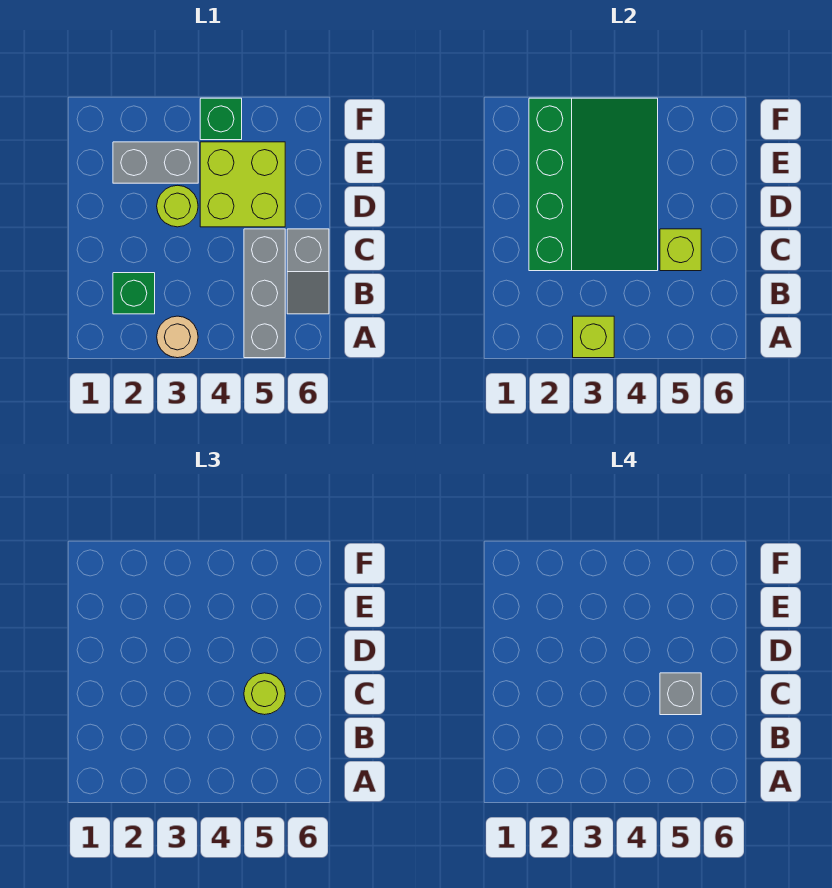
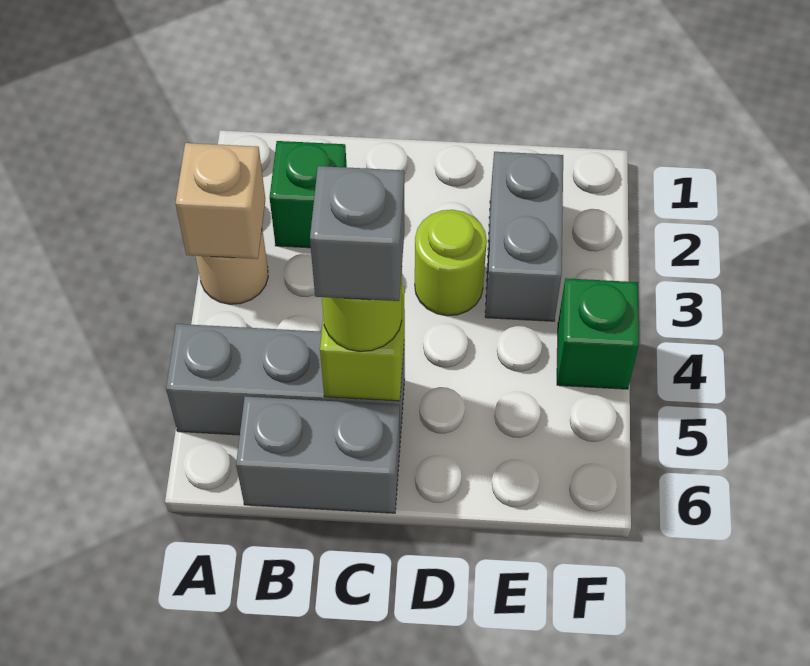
lime brick A3 level 2 -> tan brick A3 level 2
grey slope B6:C6 level 1 top C -> grey brick B6:C6 level 1
green slope C2:F4 level 2 top 2 -> none
lime brick D4:E5 level 1 -> none

